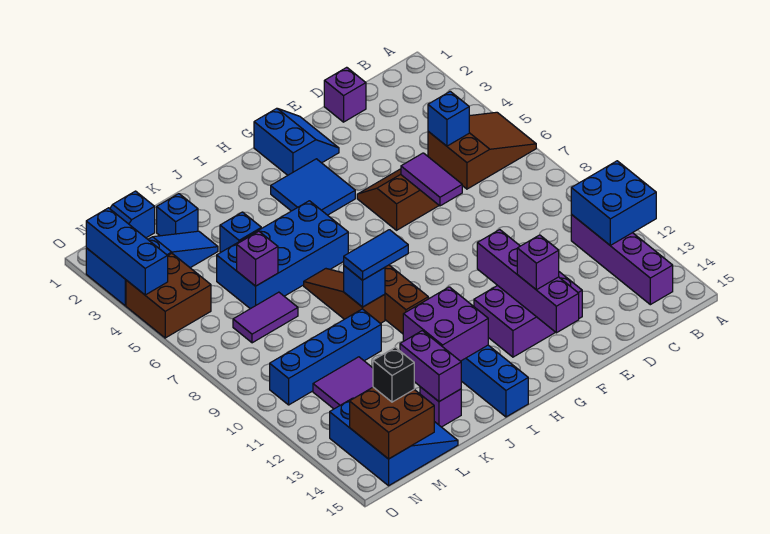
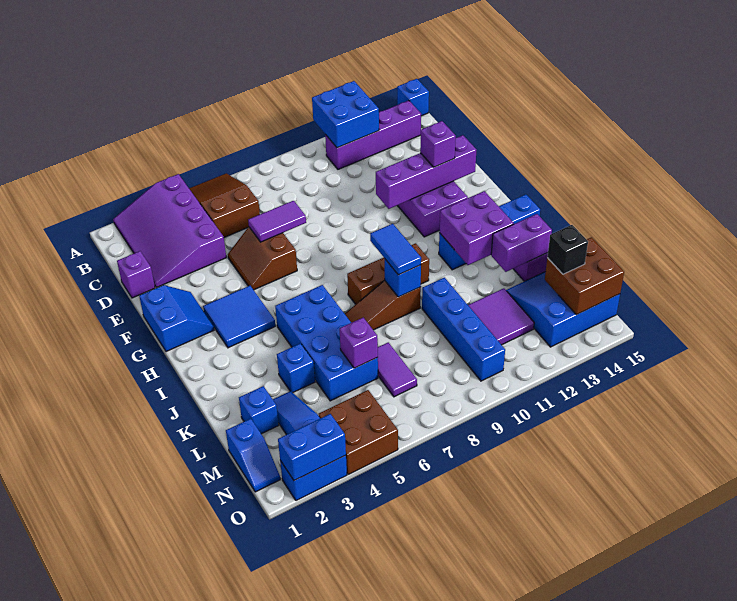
none -> purple slope A2:D4 level 1 top 4
blue brick C5 level 2 -> blue brick A15 level 1
blue slope F1:G2 level 1 top G -> blue slope F1:G2 level 1 top 1
blue brick O2:O4 level 2 -> blue brick O2:O3 level 2

